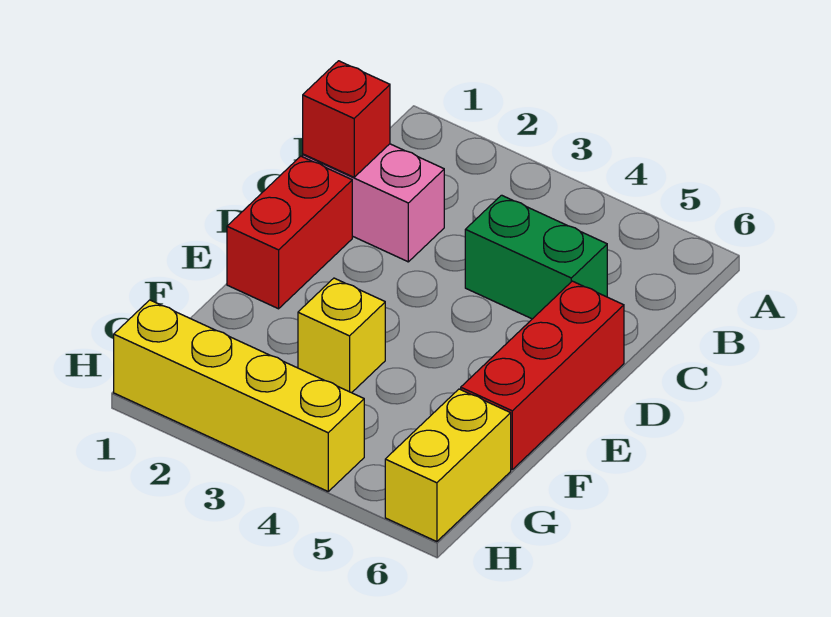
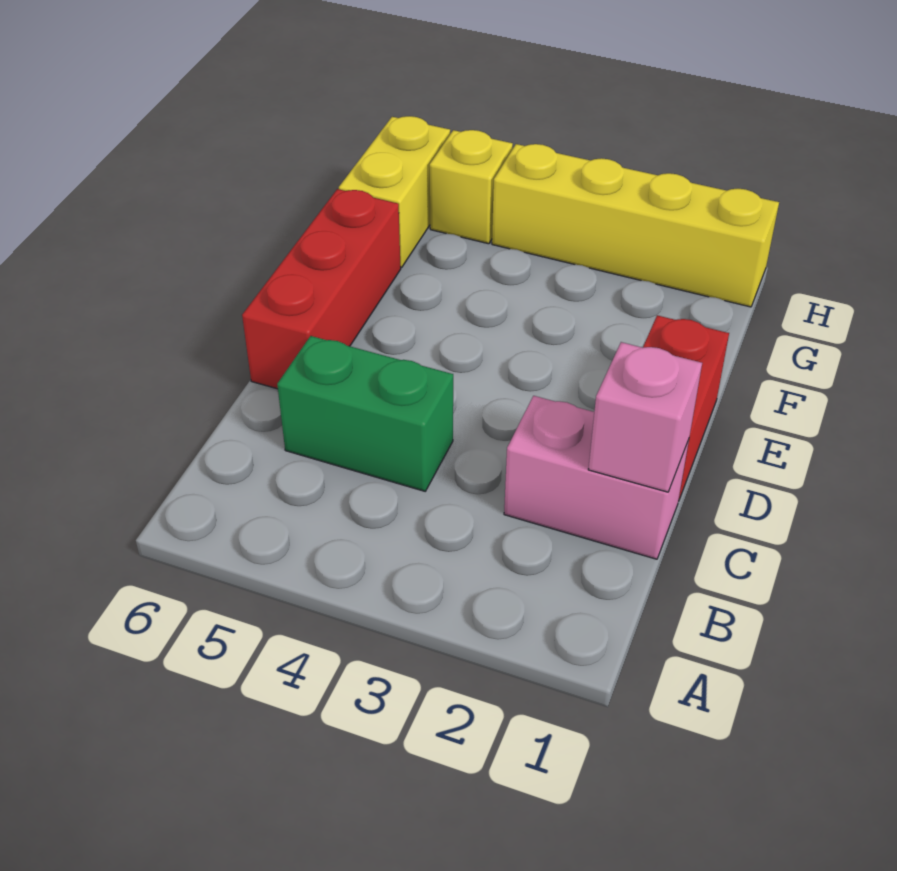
red brick C1 level 2 -> pink brick C1 level 2
yellow brick F3 level 1 -> yellow brick H5 level 1

